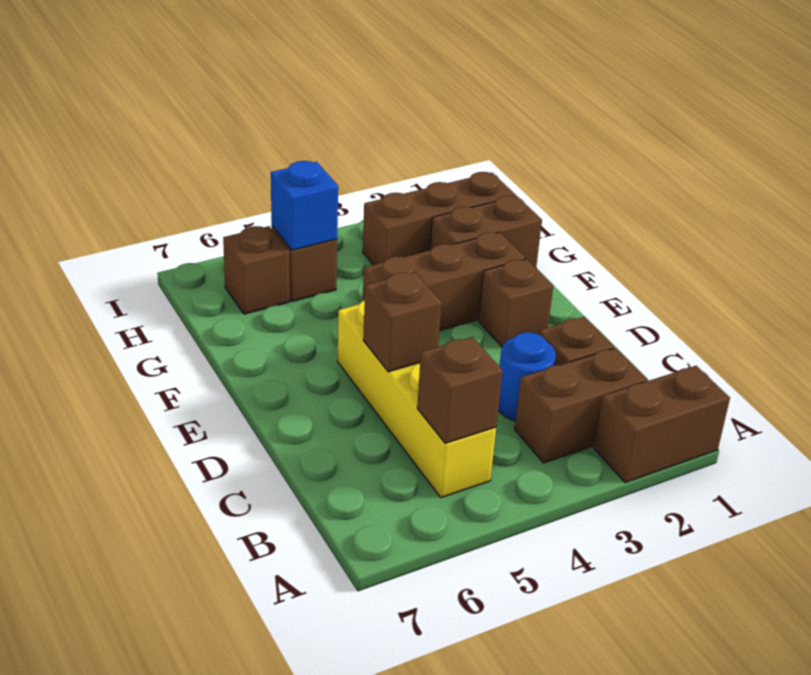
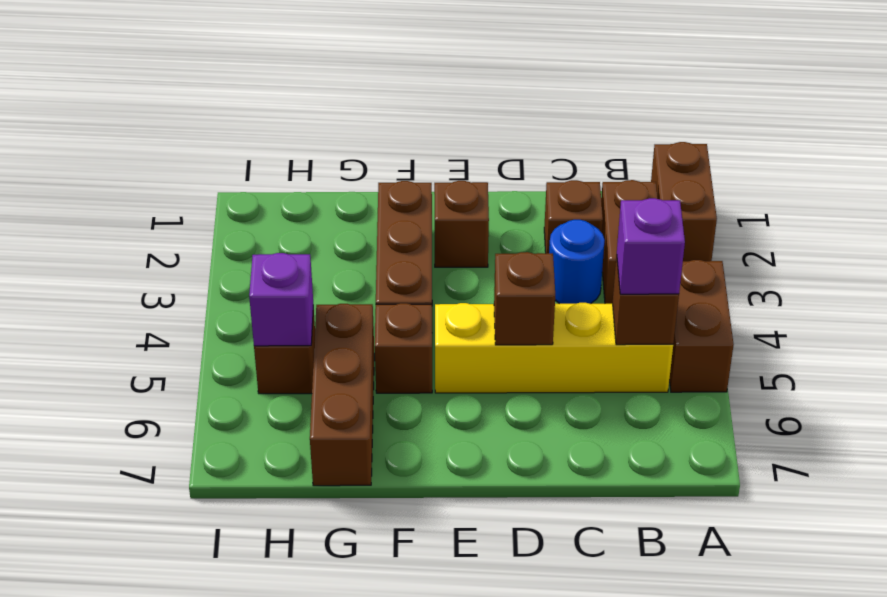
none -> purple brick B5 level 3
brown brick G1:G2 level 1 -> brown brick A4:A5 level 1
brown brick H1:H3 level 1 -> brown brick G5:G7 level 1
blue brick H5 level 2 -> purple brick H5 level 2
brown brick H6 level 1 -> brown brick F5 level 1

